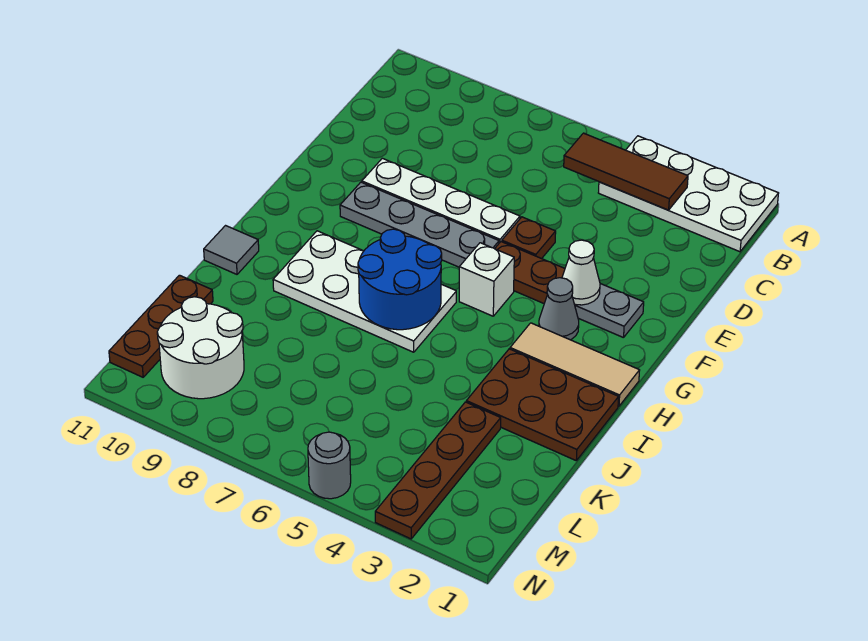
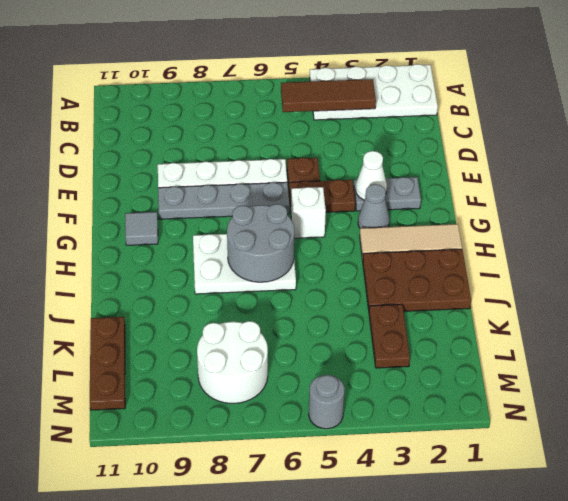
white plate H6:I9 level 1 -> white plate H6:I8 level 1
blue round brick H6:I7 level 2 -> grey round brick H6:I7 level 2
grey tile I11 level 1 -> grey tile G10 level 1
brown plate K3:N3 level 1 -> brown plate K3:L3 level 1
white round brick L9:M10 level 1 -> white round brick L7:M8 level 1

